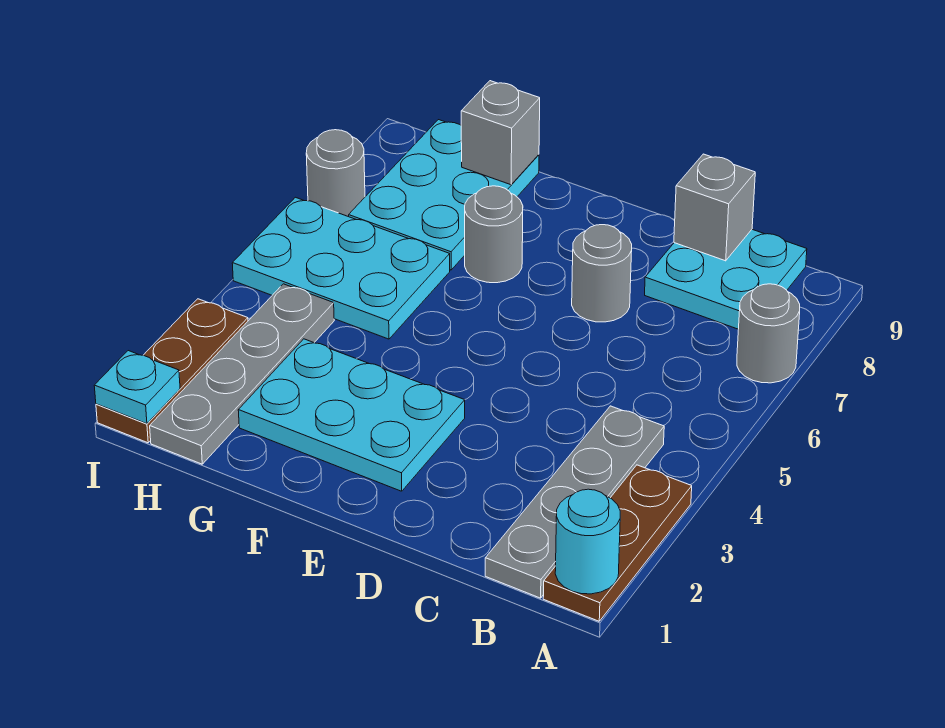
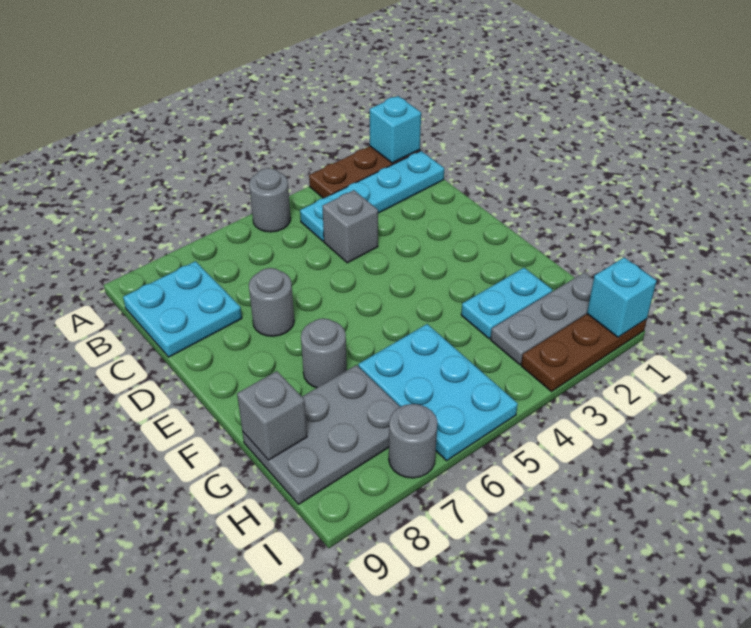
cyan round brick A1 level 2 -> cyan brick A1 level 2
grey round brick A7 level 1 -> grey round brick A5 level 1
grey plate B1:B4 level 1 -> cyan plate B1:B4 level 1
grey brick C9 level 2 -> grey brick C4 level 1
cyan plate E2:G3 level 1 -> cyan plate G2:G3 level 1
cyan plate G7:H9 level 1 -> grey plate G7:H9 level 1
grey plate H1:H4 level 1 -> grey plate H1:H3 level 1
cyan plate I1 level 2 -> cyan brick I1 level 2

